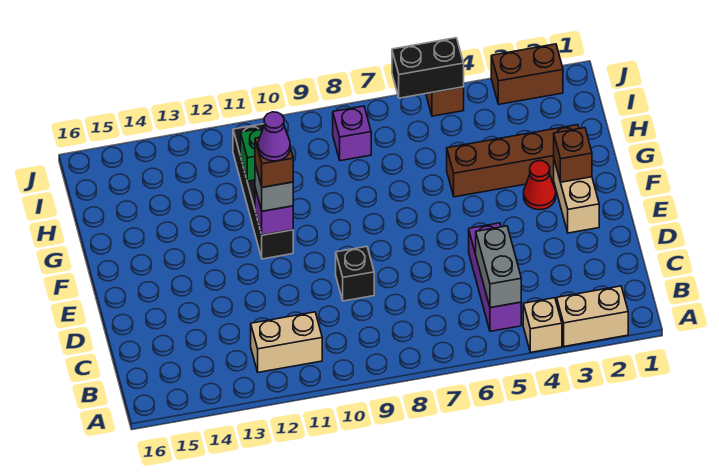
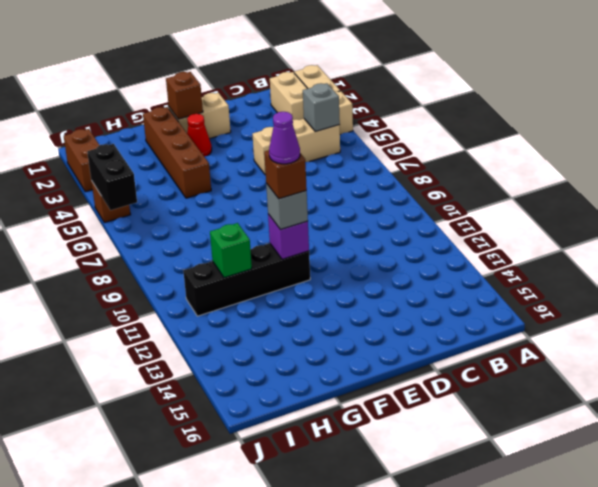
purple brick B5:D5 level 1 -> tan brick B5:D5 level 1
grey brick B5:C5 level 2 -> grey brick B5 level 2
tan brick B11:B12 level 1 -> tan brick B2:B3 level 1
black brick D9 level 1 -> none
purple brick I8 level 1 -> none

